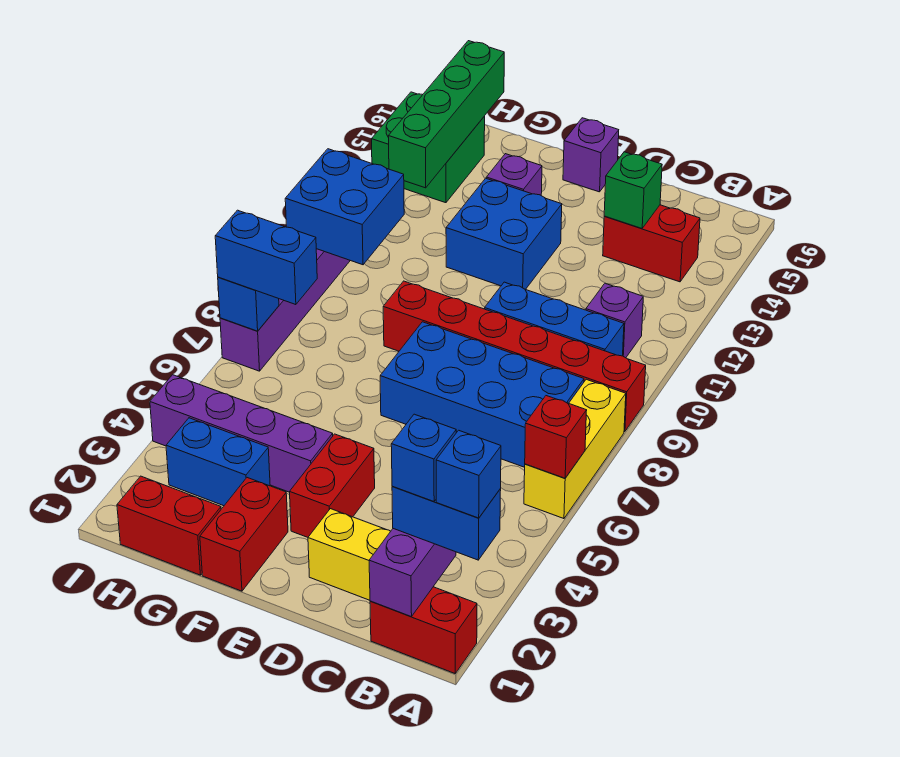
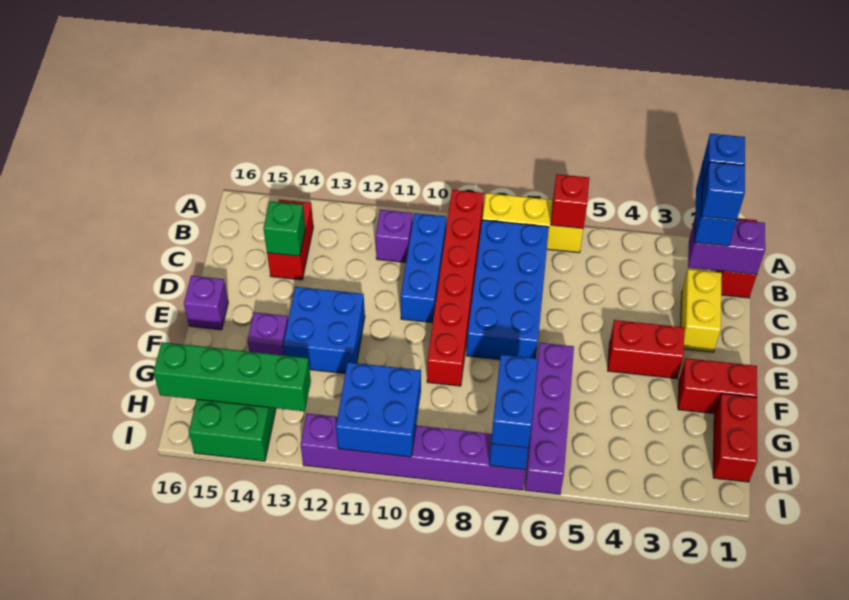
purple brick F4:I4 level 1 -> purple brick F6:I6 level 1
blue brick G3:H3 level 1 -> none

